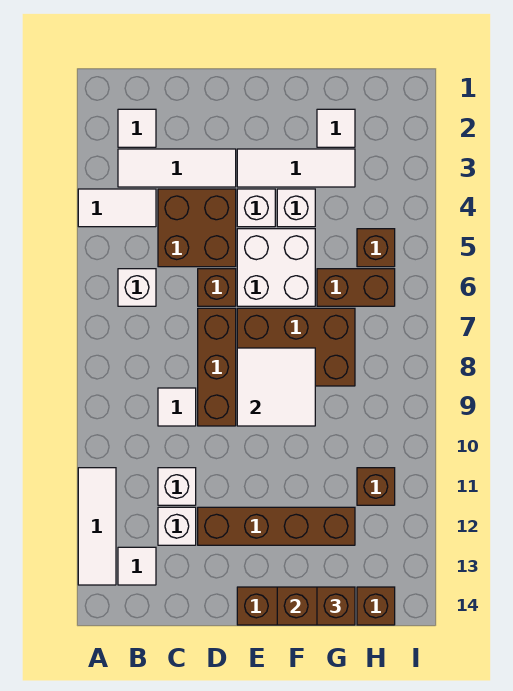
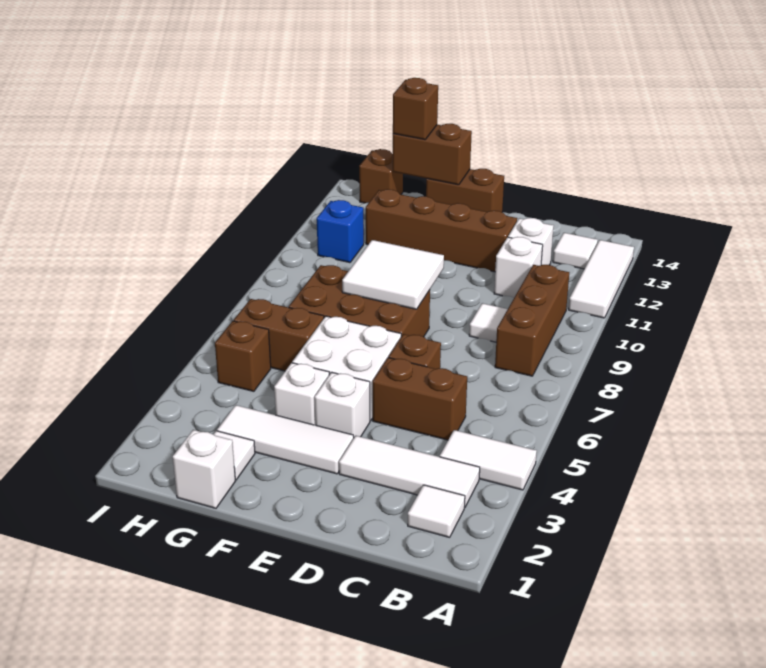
white brick B6 level 1 -> white brick G1 level 1
brown brick C4:D5 level 1 -> brown brick C5:D5 level 1
brown brick D7:D9 level 1 -> brown brick B8:B10 level 1
brown brick H11 level 1 -> blue brick H11 level 1

